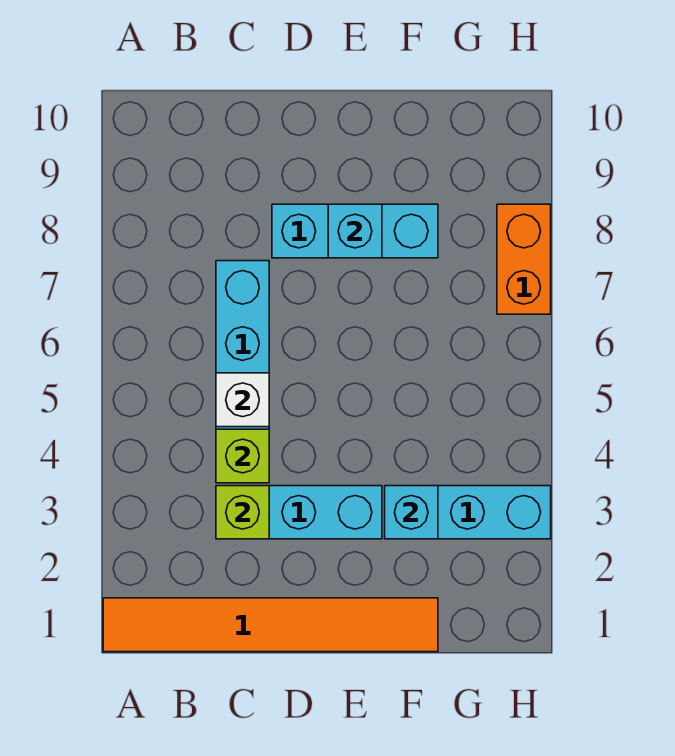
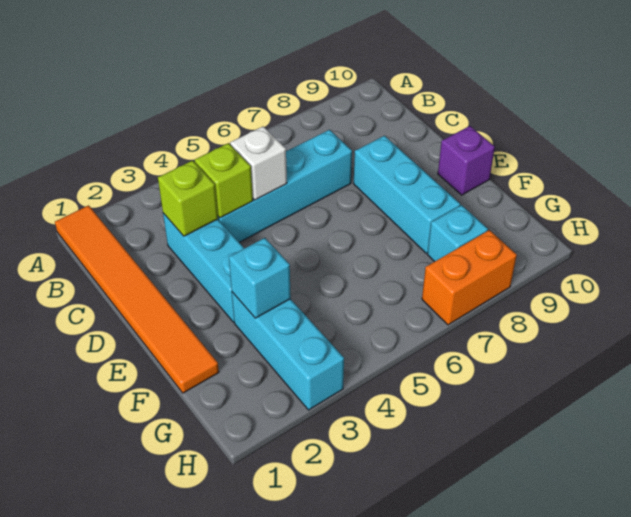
cyan brick E8 level 2 -> cyan brick G8 level 1
none -> purple brick E10 level 1

